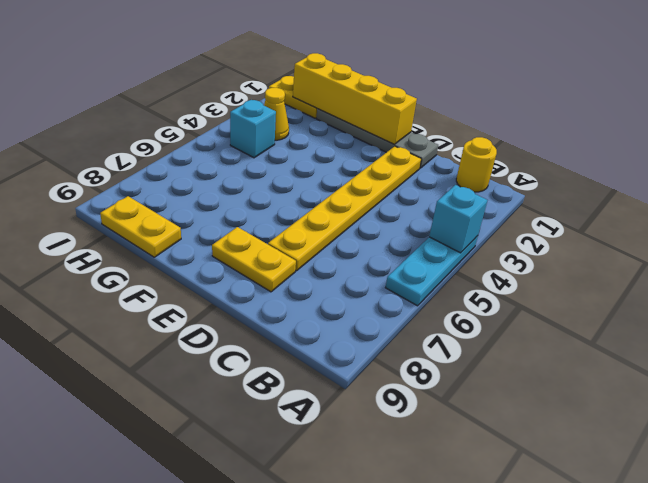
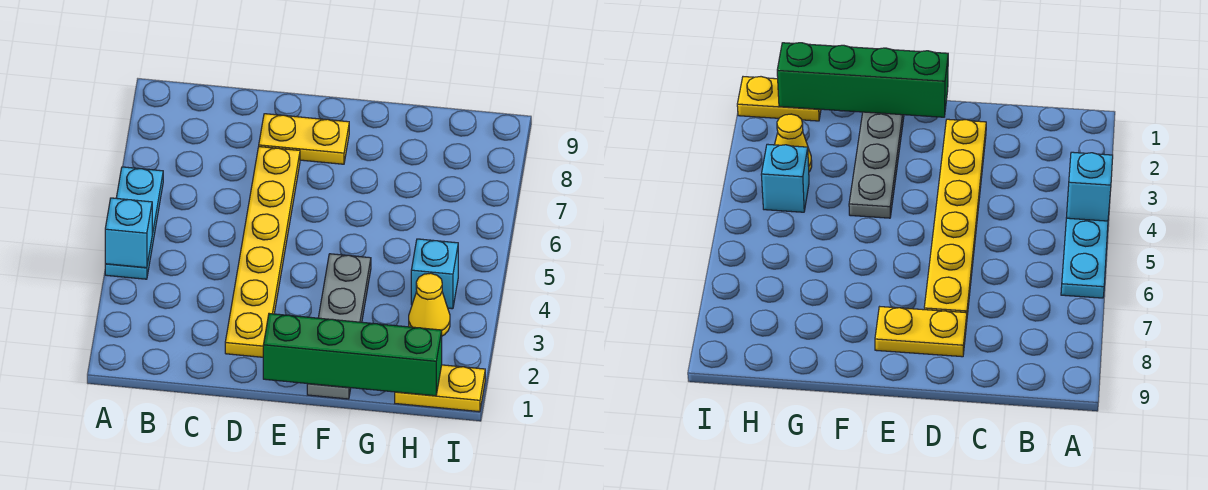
yellow round brick B1 level 1 -> none
grey plate D1:G1 level 1 -> grey plate F1:F4 level 1
yellow brick E1:H1 level 2 -> green brick E1:H1 level 2
yellow plate G9:H9 level 1 -> none

